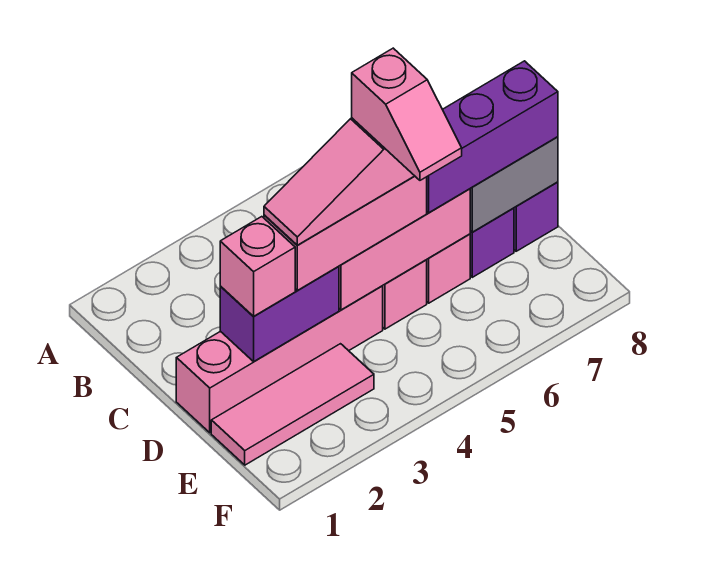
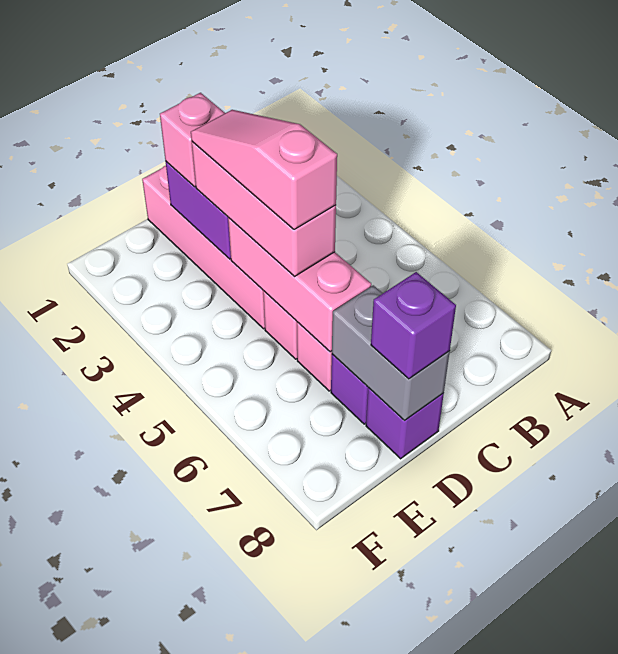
pink slope D5:E5 level 5 top D -> none
purple brick D6:D8 level 3 -> purple brick D8 level 3
pink tile E1:E3 level 1 -> none

